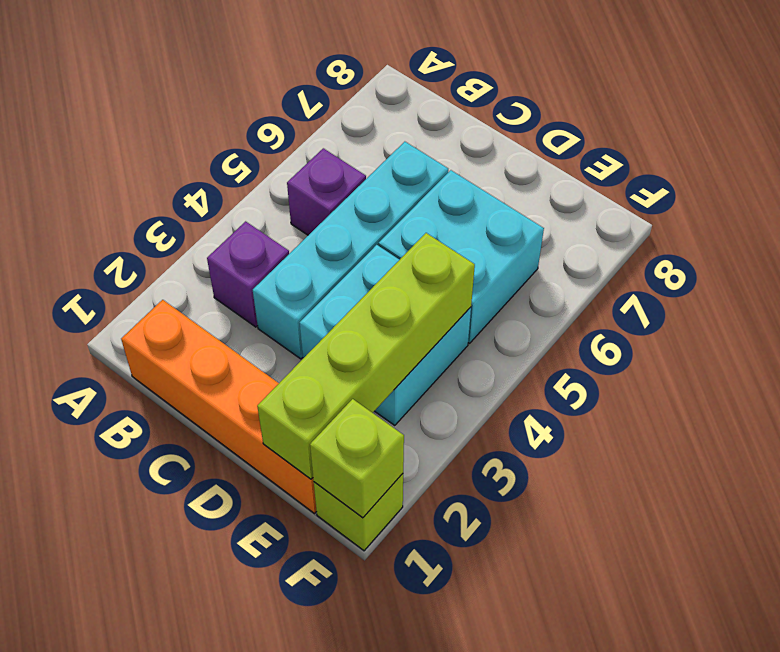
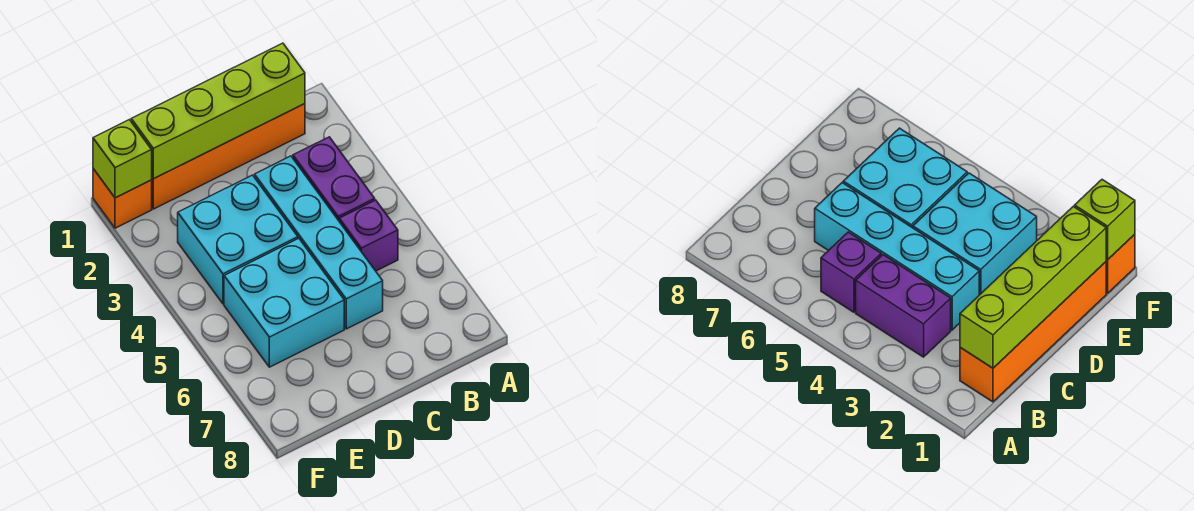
purple brick B3 level 1 -> purple brick B3:B4 level 1
lime brick E1:E4 level 2 -> lime brick B1:E1 level 2
lime brick F1 level 1 -> orange brick F1 level 1

